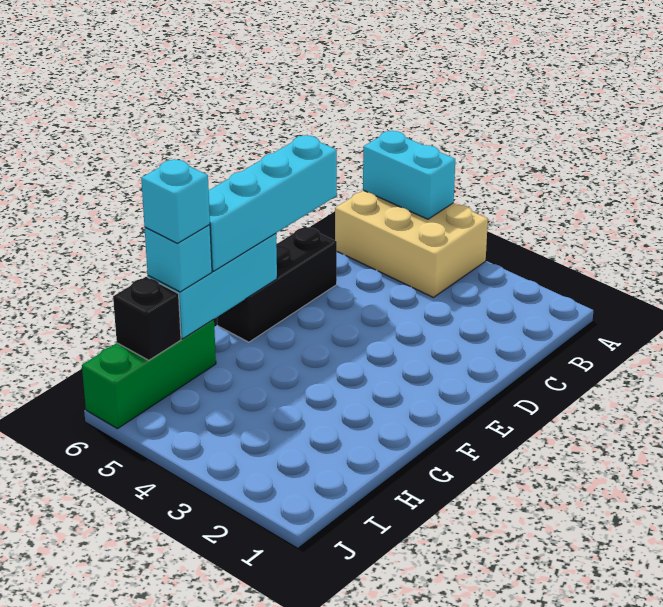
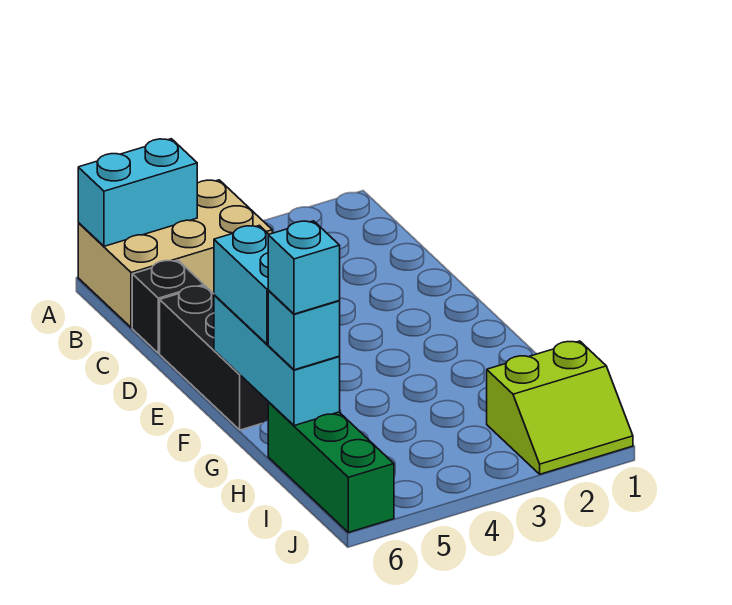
cyan brick D6:G6 level 3 -> cyan brick F6:G6 level 3
none -> lime slope I1:J2 level 1 top I
black brick I6 level 2 -> black brick C6 level 1

